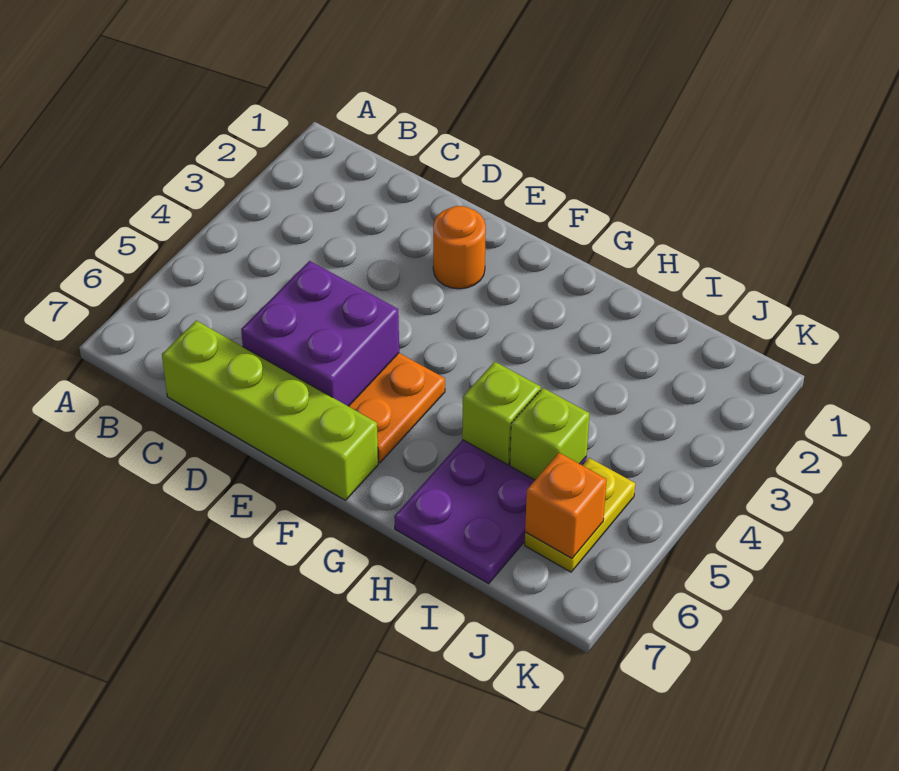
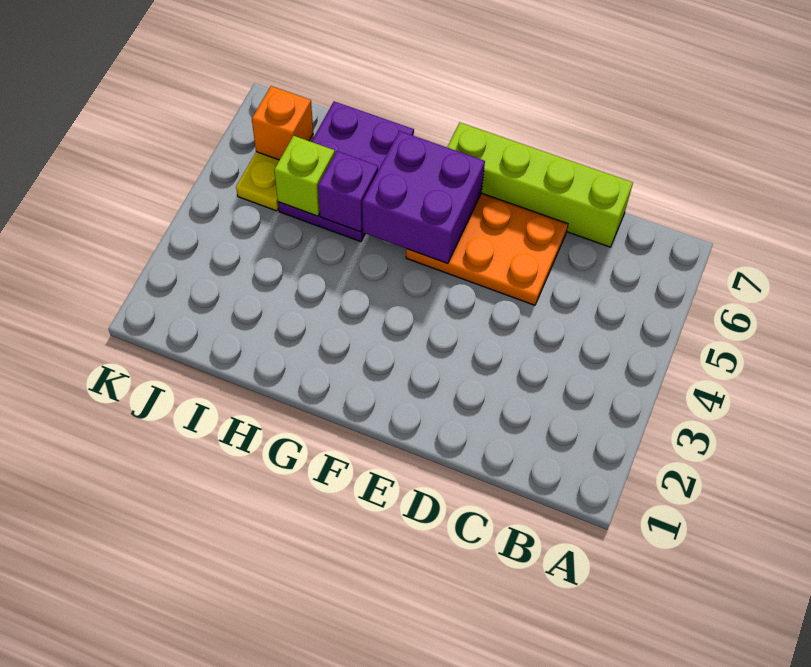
purple brick D5:E6 level 2 -> purple brick F5:G6 level 2
orange round brick E2 level 1 -> none
lime brick H5 level 2 -> purple brick H5 level 2

